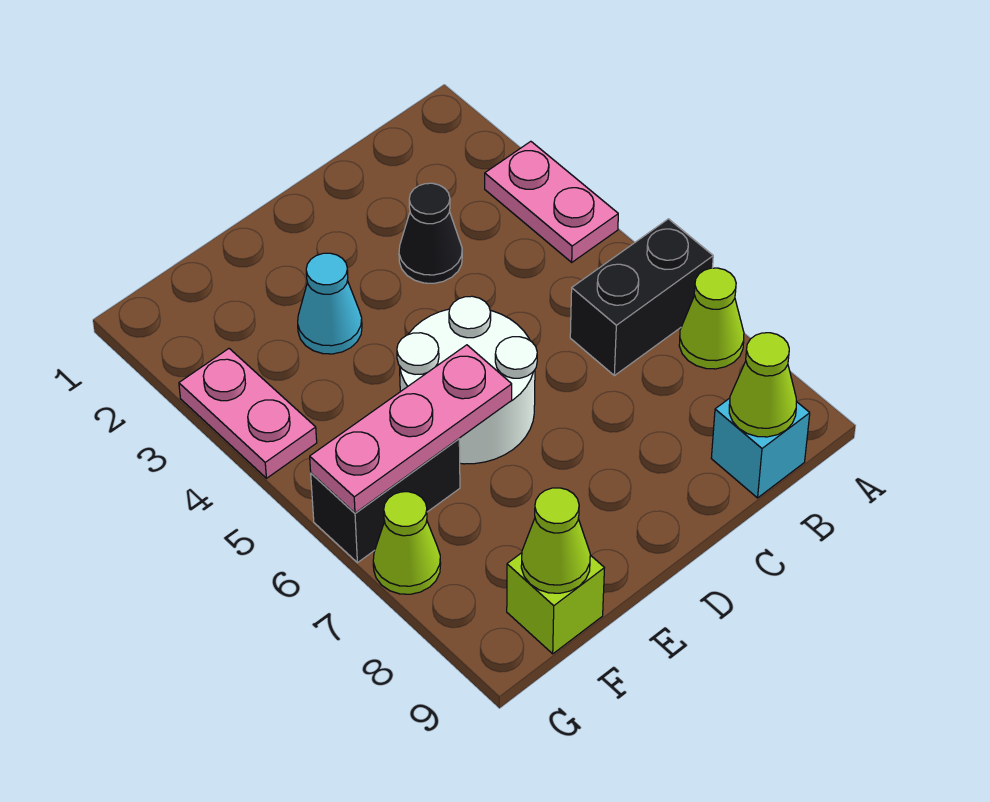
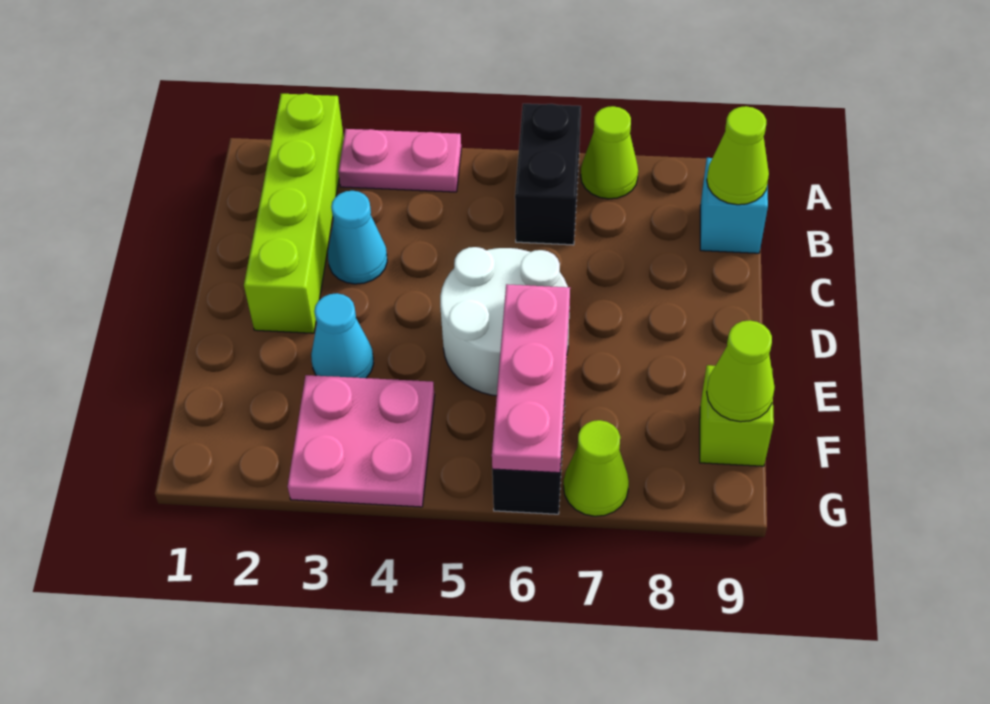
none -> lime brick A2:D2 level 1
black cone C3 level 1 -> cyan cone C3 level 1
pink plate G3:G4 level 1 -> pink plate F3:G4 level 1

